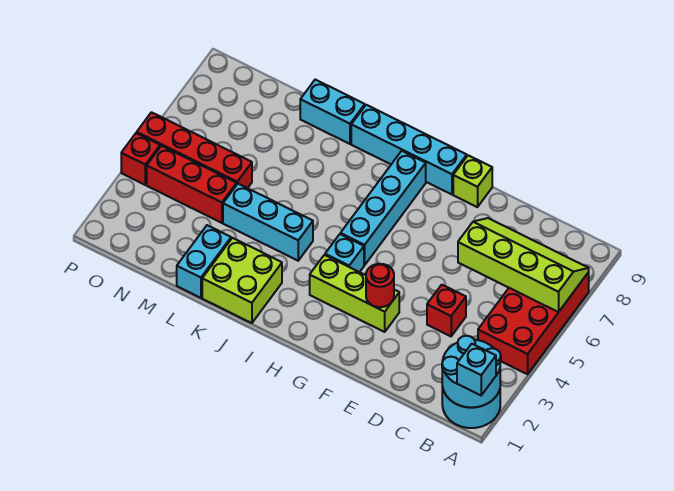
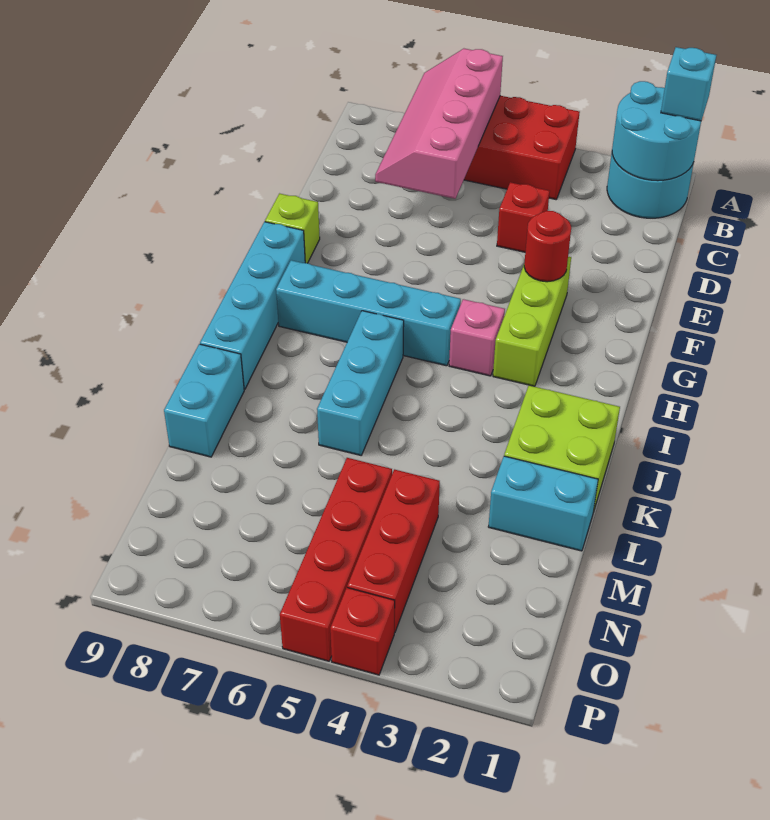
lime slope A6:D7 level 2 top 6 -> pink slope A6:D7 level 2 top 6
cyan brick H4 level 1 -> pink brick H4 level 1
cyan brick J4:L4 level 1 -> cyan brick I6:K6 level 1

